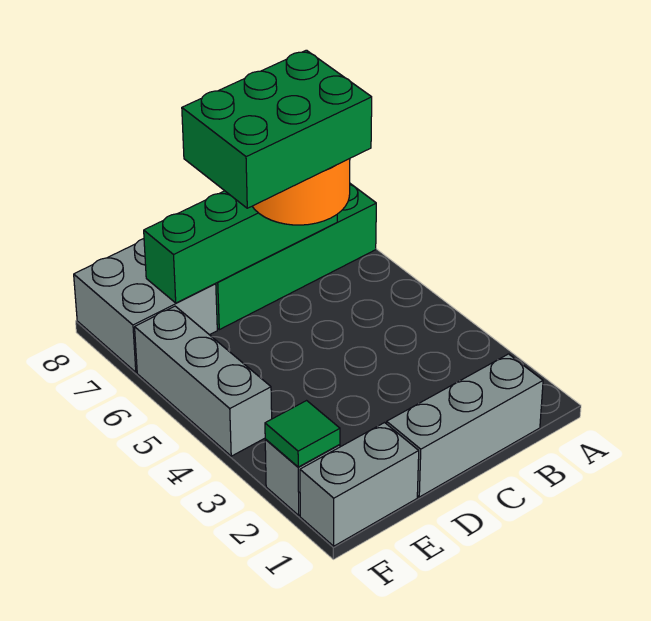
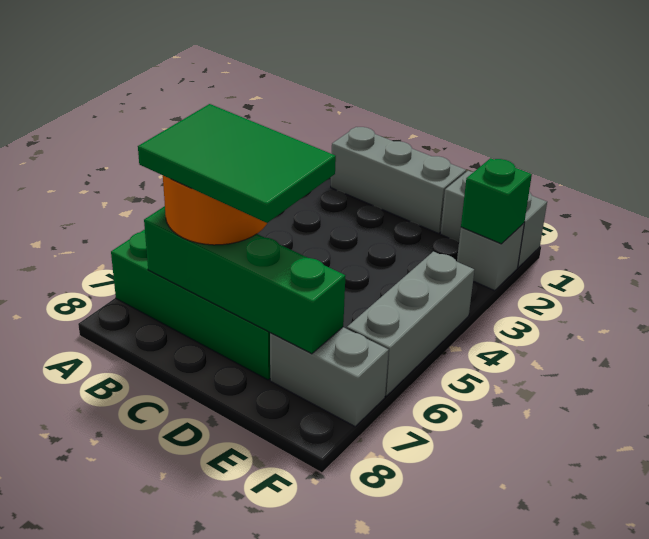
green brick B6:D7 level 4 -> green tile B6:D7 level 4
grey brick E7:F8 level 1 -> grey brick E7:F7 level 1
green tile F2 level 2 -> green brick F2 level 2

